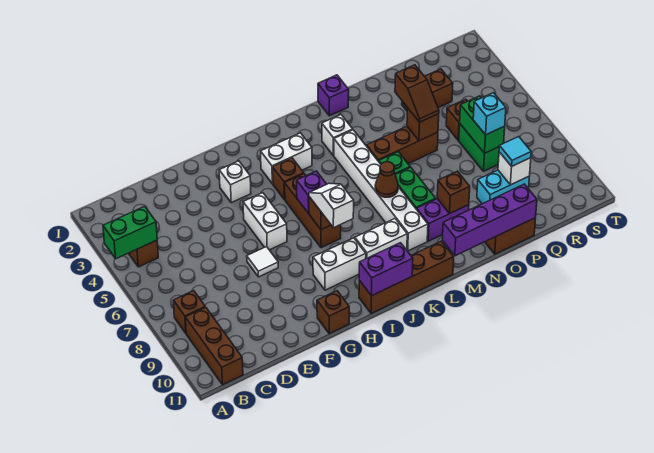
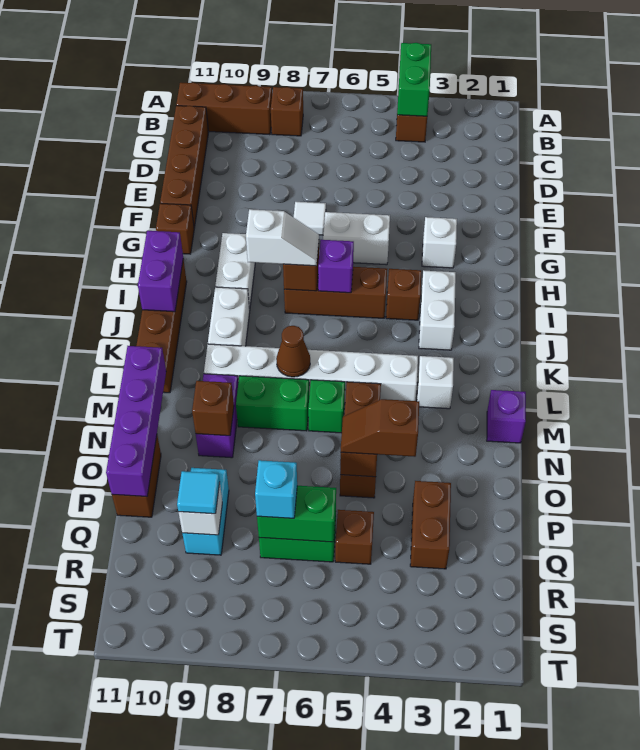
none -> brown brick C11:F11 level 1

